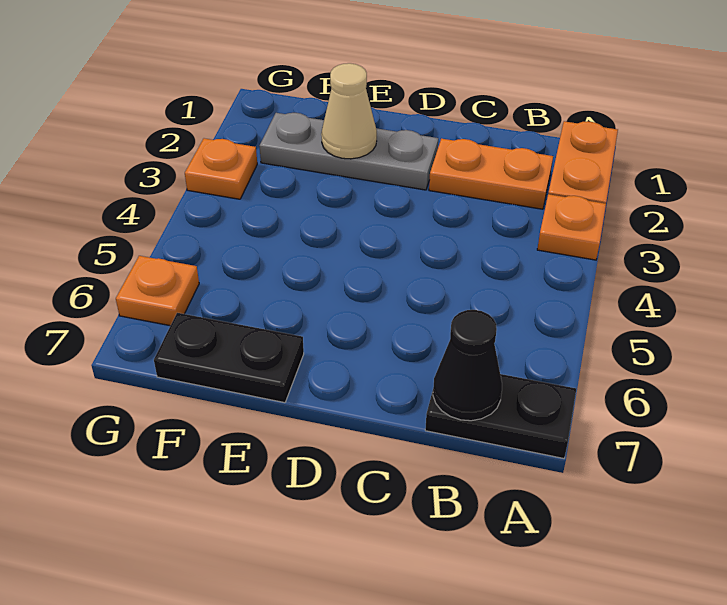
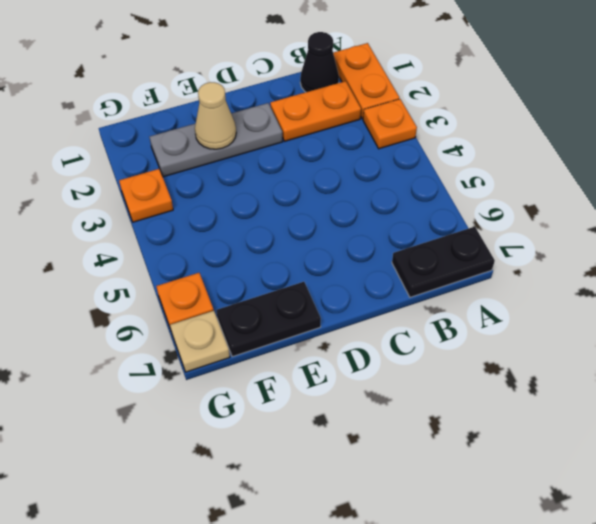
black cone B7 level 2 -> black cone B1 level 1
none -> tan plate G7 level 1

